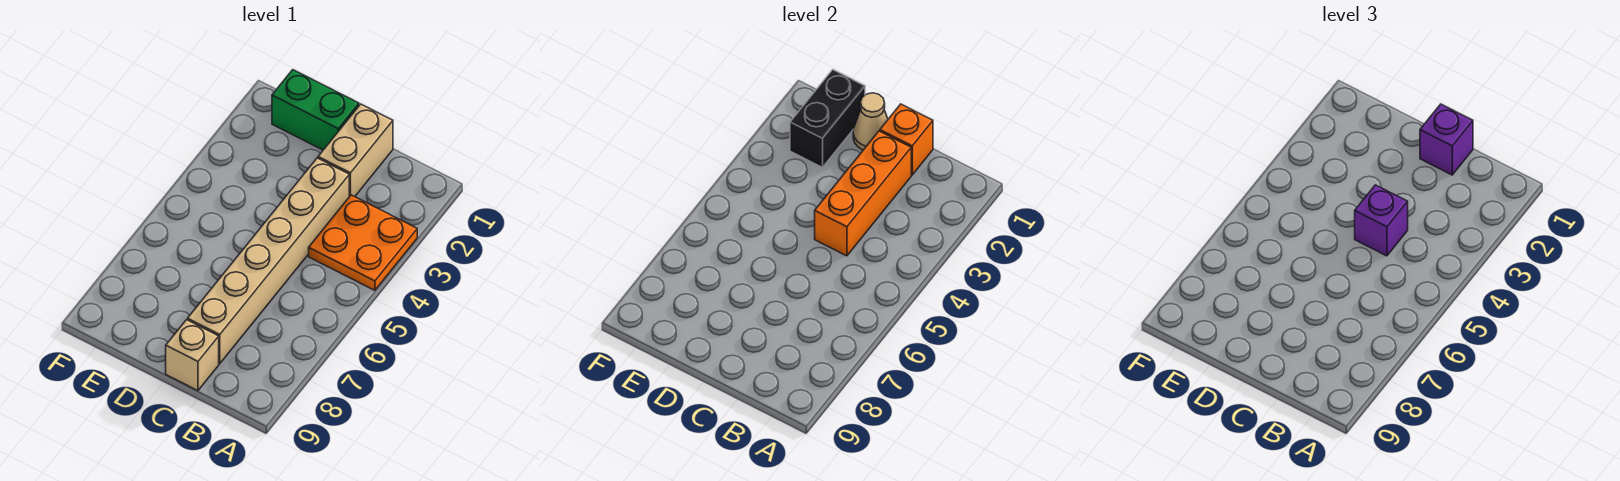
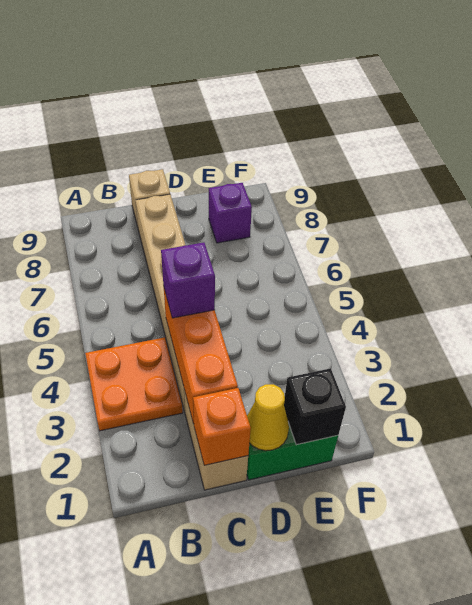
purple brick C1 level 3 -> purple brick E8 level 1
tan cone D1 level 2 -> yellow cone D1 level 2
black brick E1:E2 level 2 -> black brick E1 level 2

